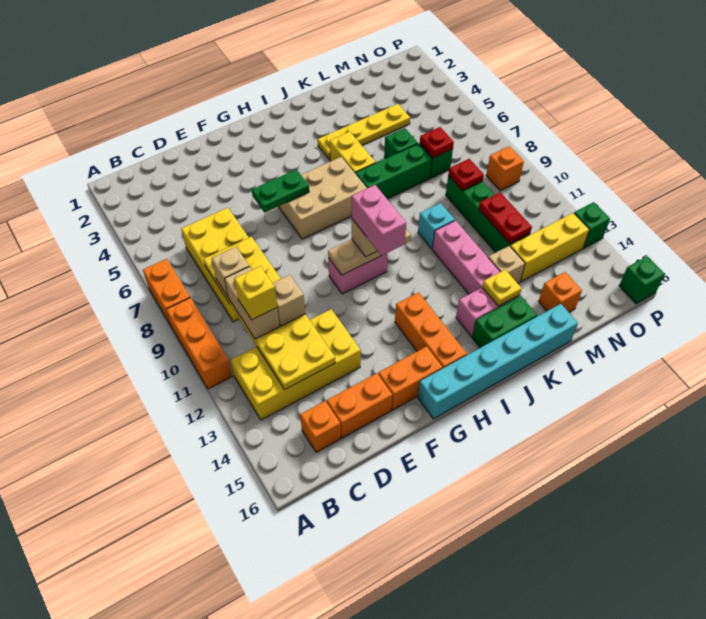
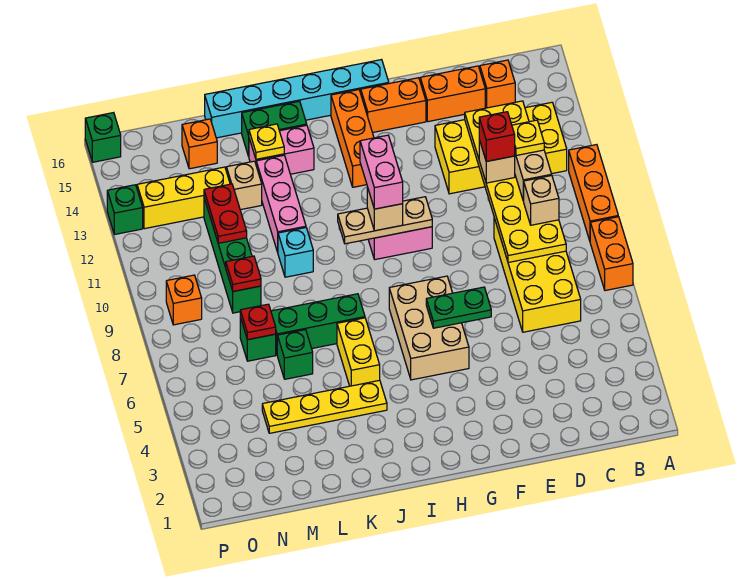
yellow brick C11 level 4 -> yellow plate C11 level 4
none -> red brick D11 level 4
tan brick G6:I7 level 1 -> tan brick G5:H7 level 1

